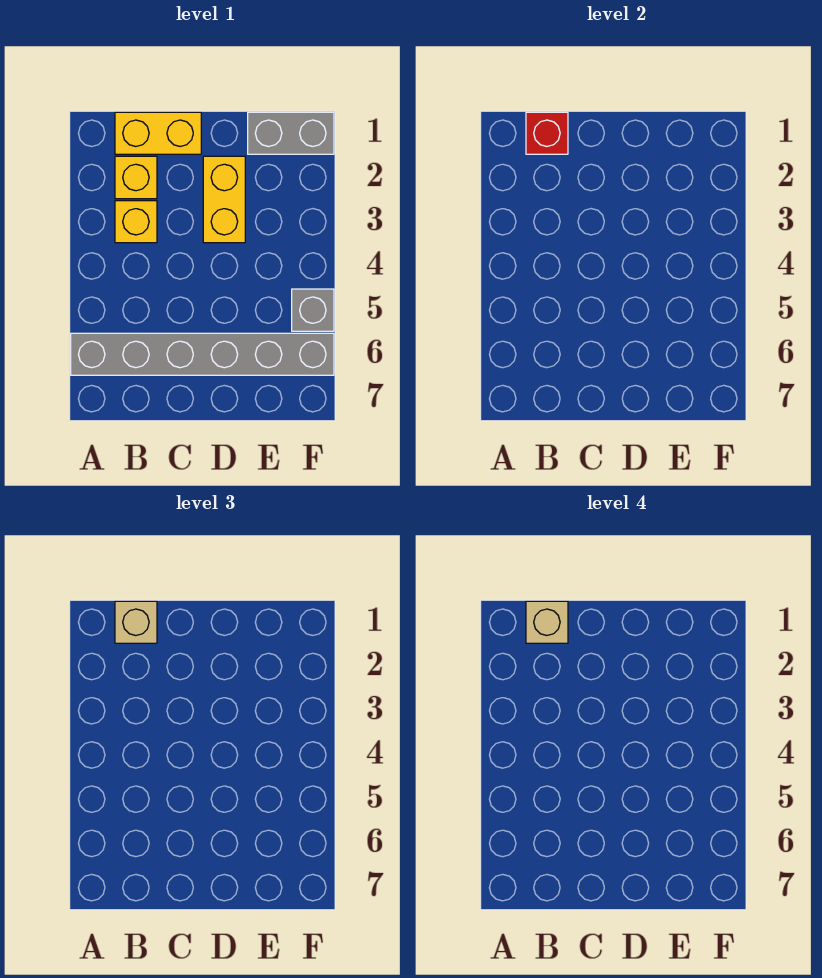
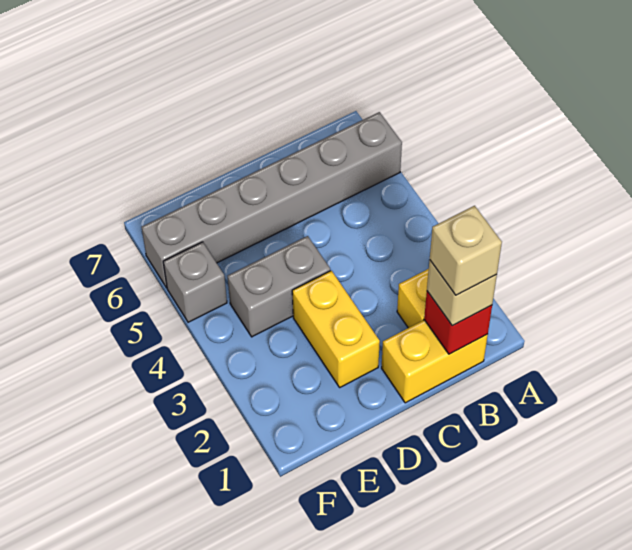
yellow brick B3 level 1 -> none
grey brick E1:F1 level 1 -> grey brick D4:E4 level 1

